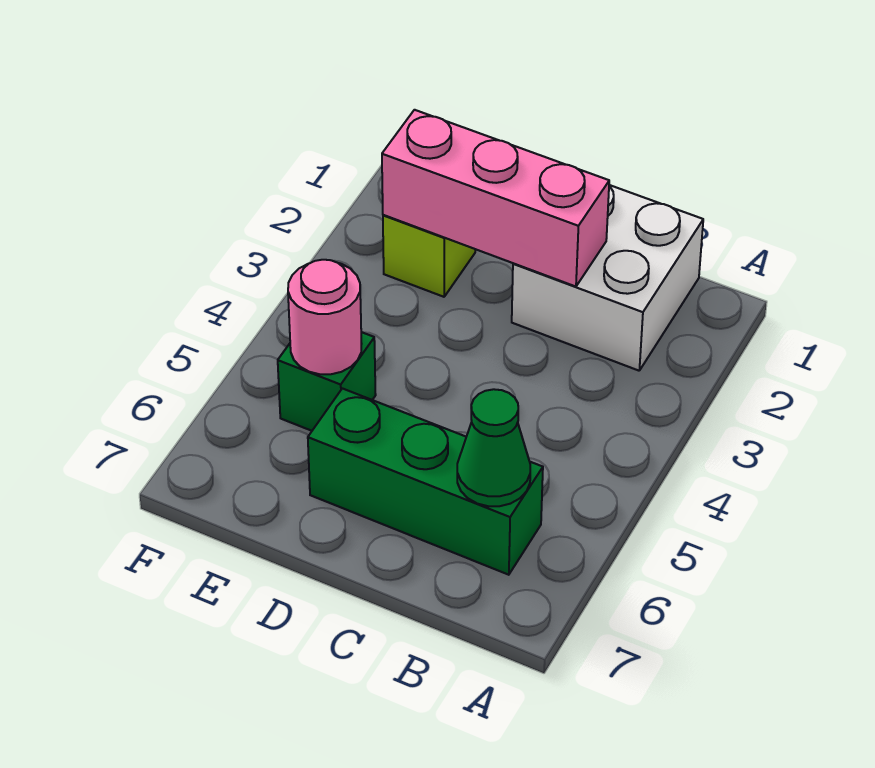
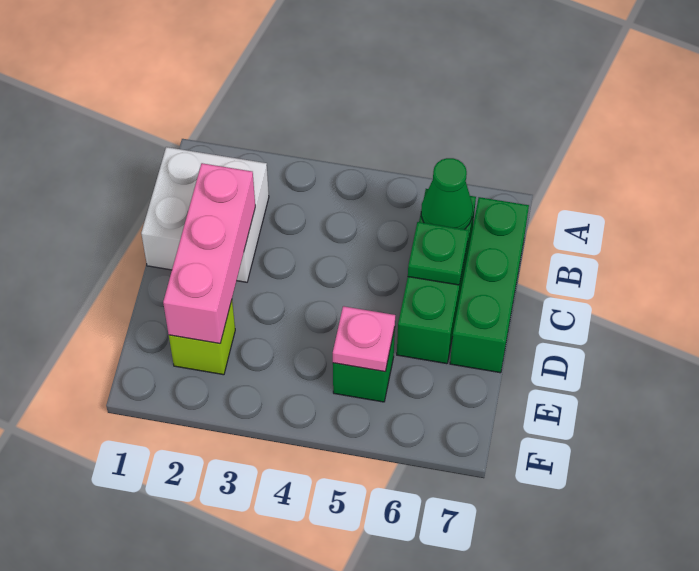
none -> green brick B7:D7 level 1
none -> green plate C6 level 2
pink round brick E5 level 2 -> pink plate E5 level 2

